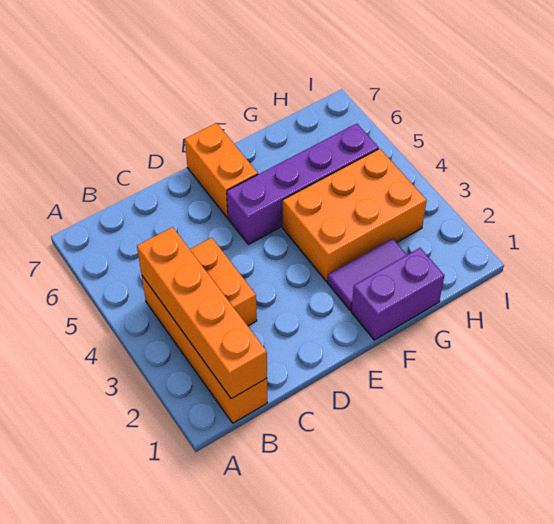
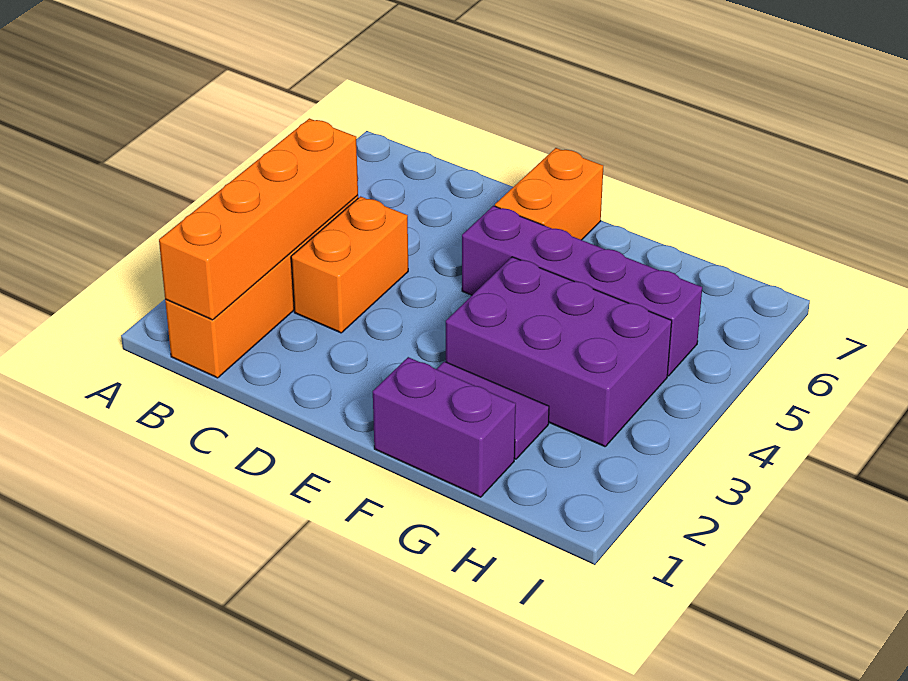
orange brick F3:H4 level 1 -> purple brick F3:H4 level 1

